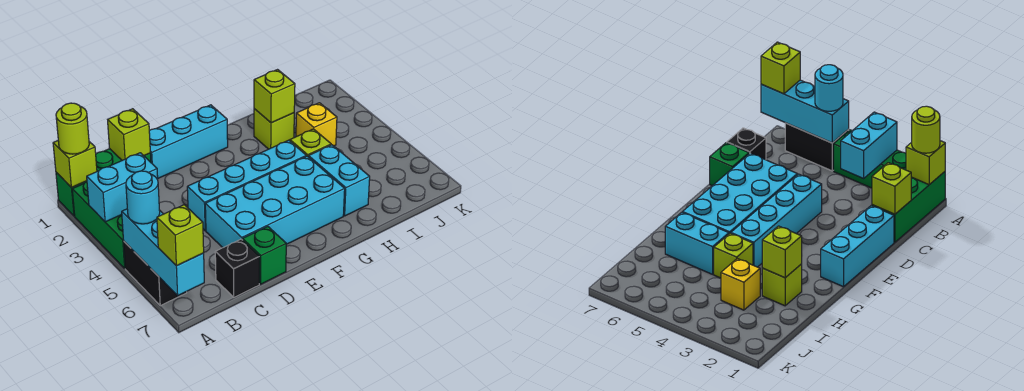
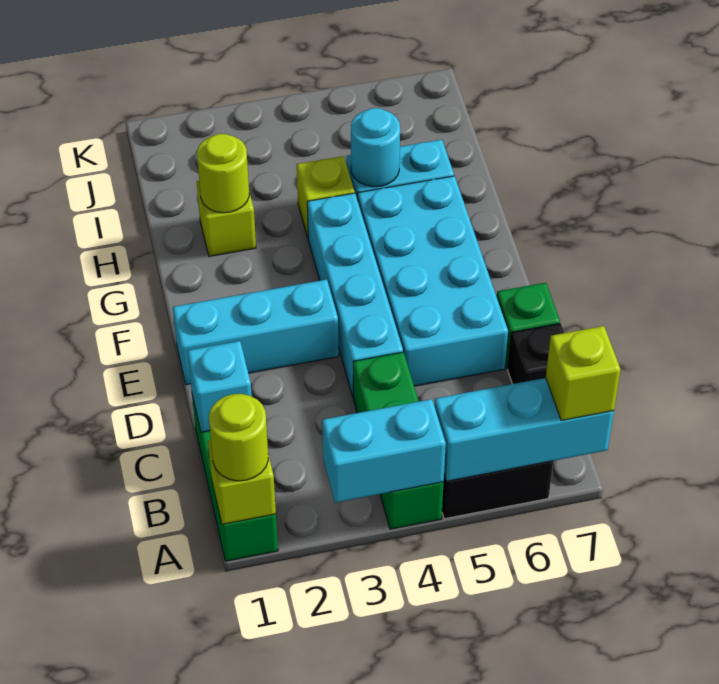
green brick A2:A4 level 1 -> green brick A4:C4 level 1
cyan brick A3:B3 level 2 -> cyan brick A3:A4 level 2
cyan round brick A5 level 3 -> cyan round brick H5 level 2
lime brick C1 level 2 -> cyan brick C1 level 2
cyan brick D1:F1 level 1 -> cyan brick E1:E3 level 1
lime brick H2 level 2 -> lime round brick H2 level 2
yellow brick I3 level 1 -> none

